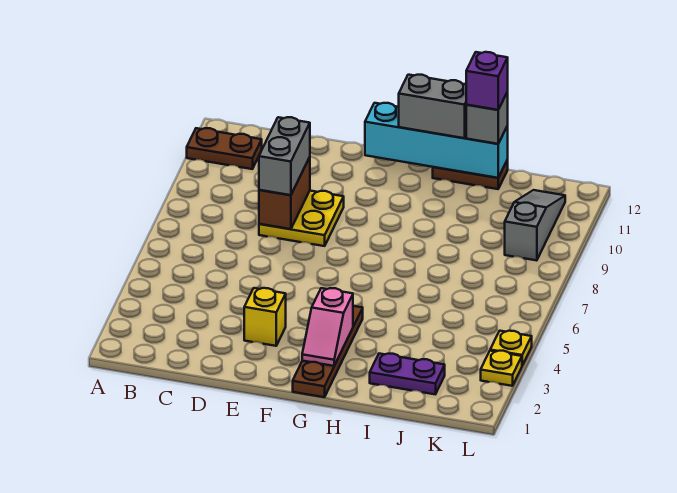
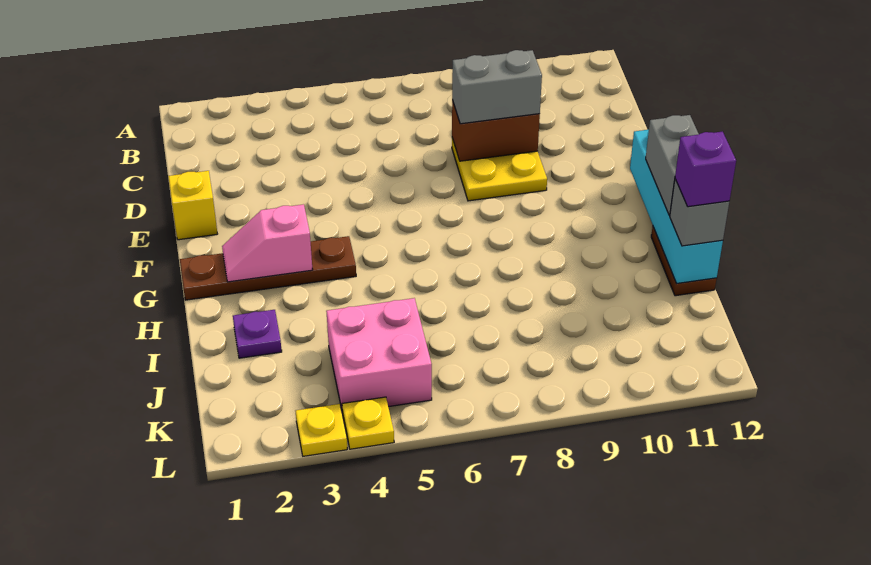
brown plate A11:B11 level 1 -> none
yellow brick E3 level 1 -> yellow brick E1 level 1
purple plate I2:J2 level 1 -> purple plate I2 level 1
none -> pink brick J4:K5 level 1
grey slope K9:K11 level 1 top 9 -> none

